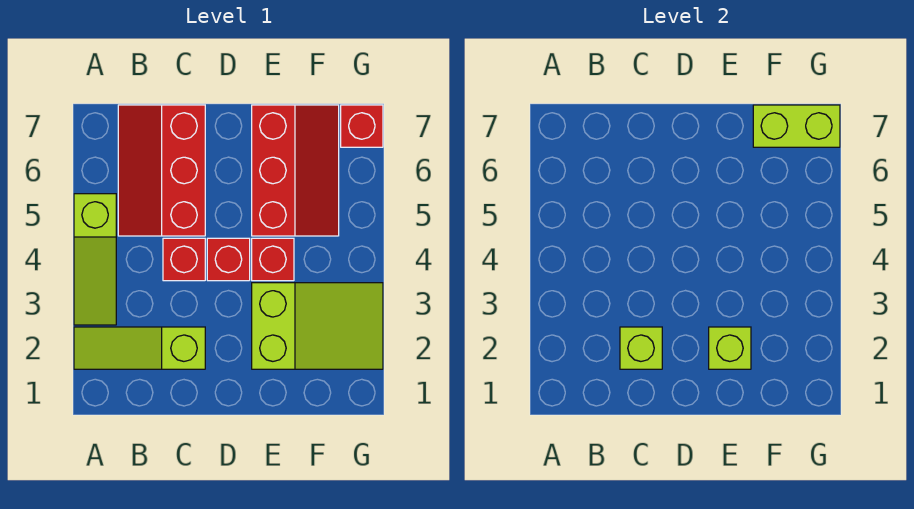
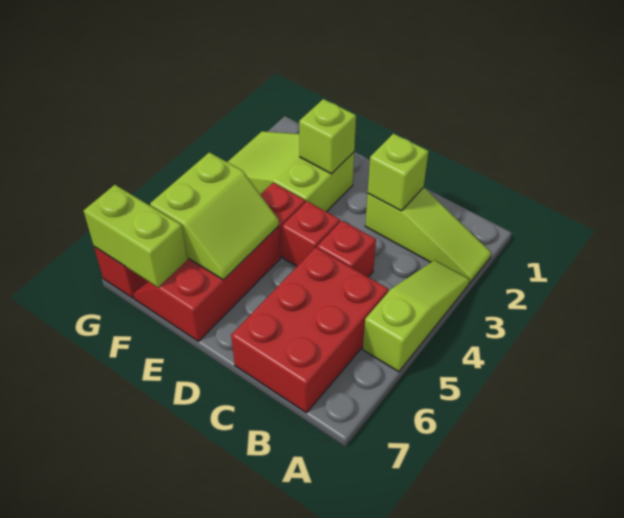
red slope B5:C7 level 1 top C -> red brick B5:C7 level 1
none -> lime slope E5:F6 level 2 top F

